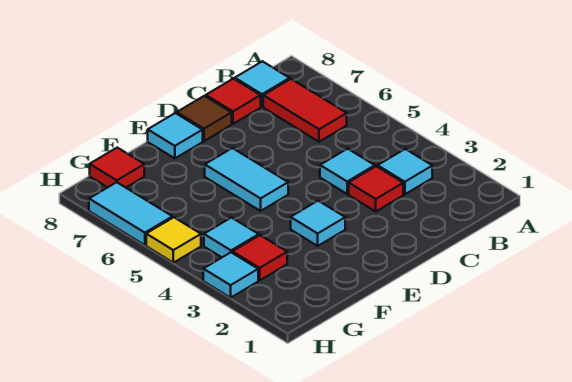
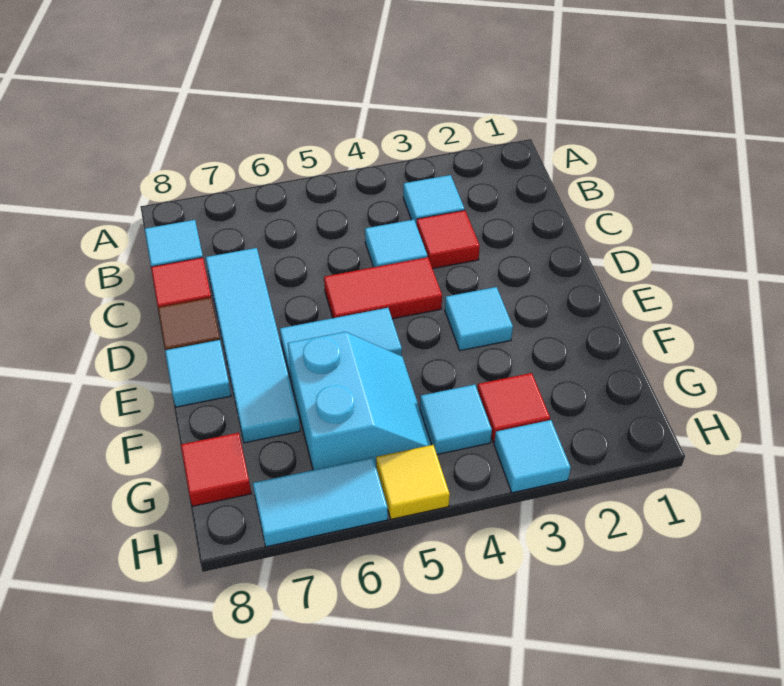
red tile B6:B7 level 1 -> red tile D4:D5 level 1
none -> cyan tile C7:F7 level 1
none -> cyan slope F5:G6 level 1 top 6

